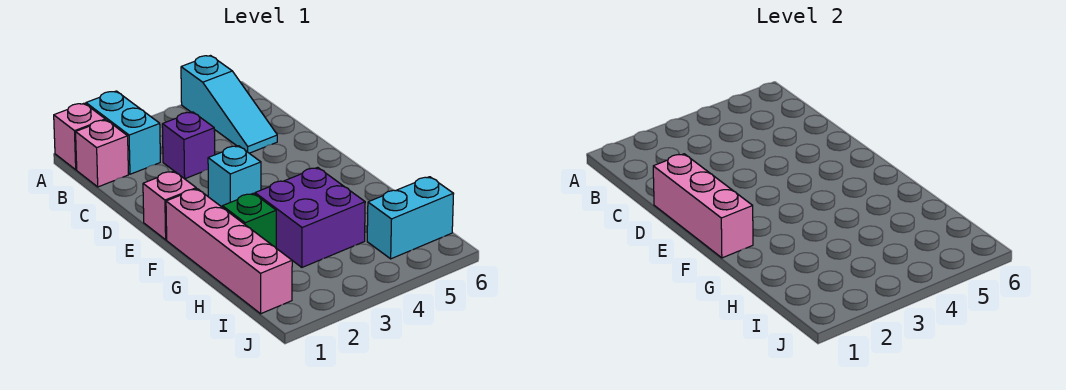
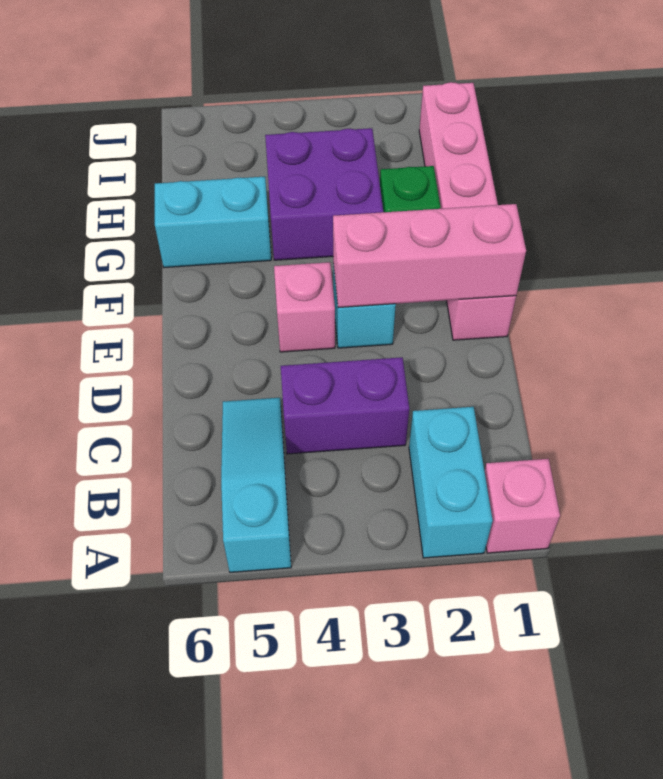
pink brick B1 level 1 -> pink brick E4 level 1
purple brick C3 level 1 -> purple brick C3:C4 level 1
pink brick D1:F1 level 2 -> pink brick E1:E3 level 2
cyan brick I5:I6 level 1 -> cyan brick G5:G6 level 1

